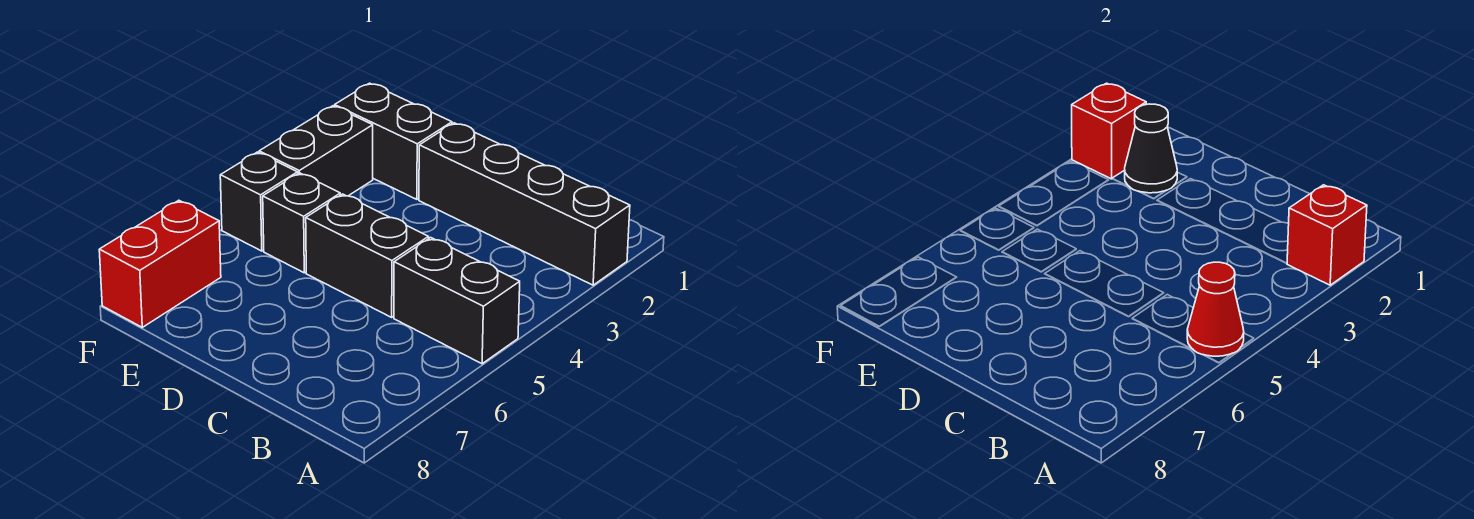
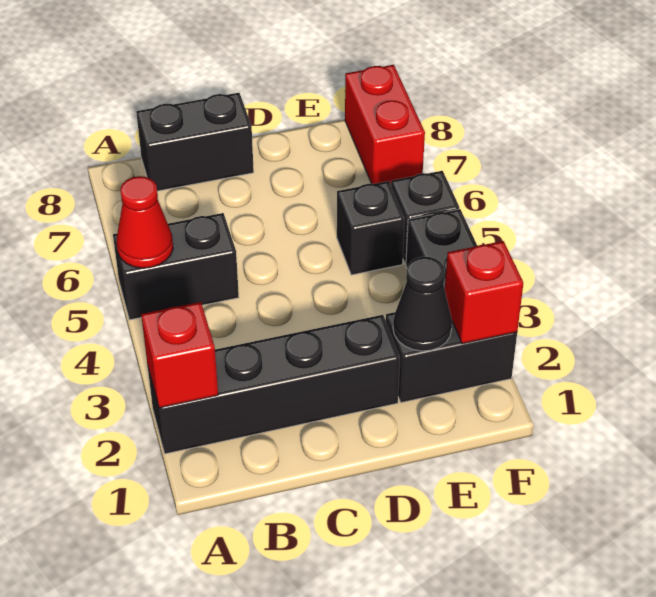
black brick C5:D5 level 1 -> black brick B8:C8 level 1

